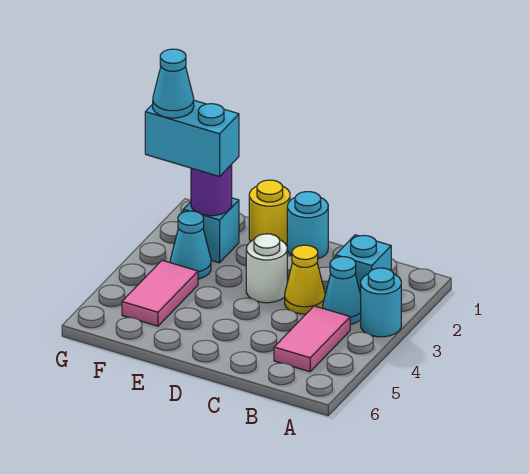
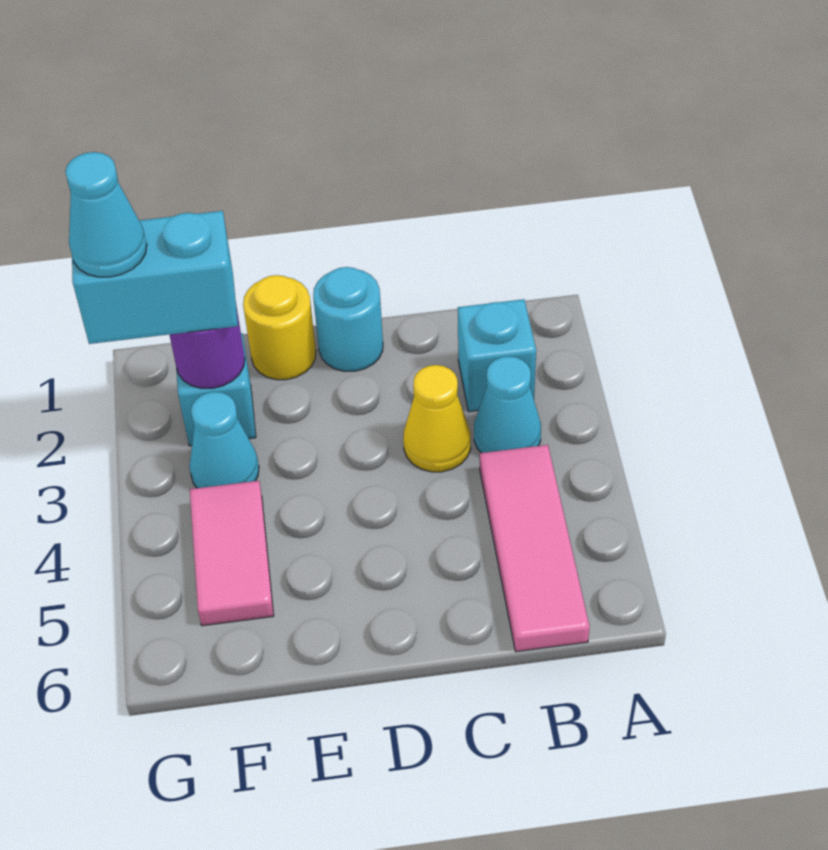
cyan round brick A3 level 1 -> none
pink tile B4:B5 level 1 -> pink tile B4:B6 level 1
white round brick D3 level 1 -> none

